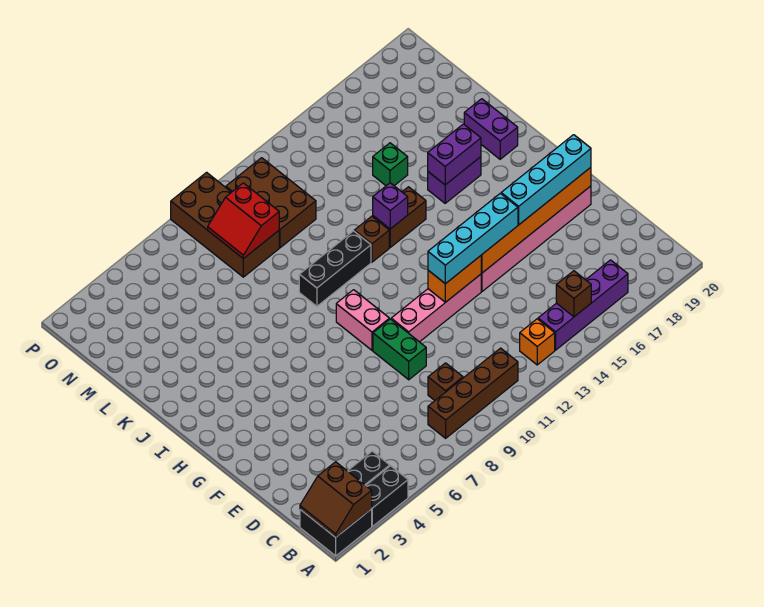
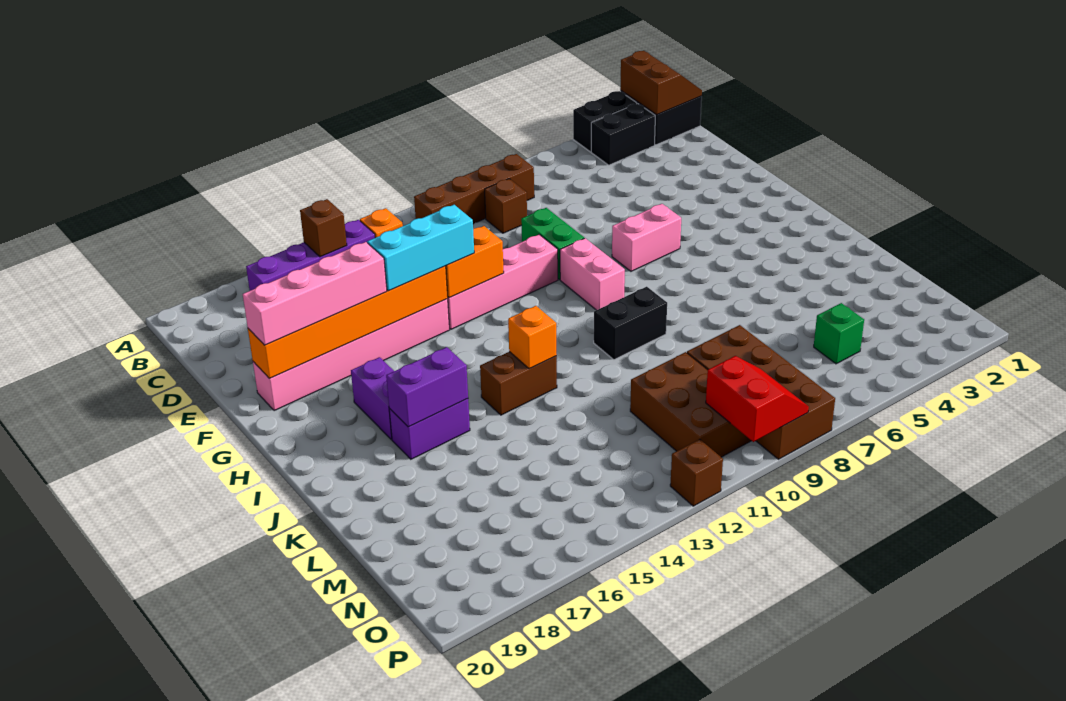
cyan brick F12:F15 level 3 -> cyan brick F13:F15 level 3
cyan brick F16:F19 level 3 -> pink brick F16:F19 level 3
none -> pink brick G6:G7 level 1
black brick J9:J11 level 1 -> black brick J9:J10 level 1
brown brick J12 level 1 -> brown brick P12 level 1
purple brick J13 level 2 -> orange brick J13 level 2
purple brick J19:K19 level 1 -> purple brick H17:I17 level 1
green brick L15 level 1 -> green brick N5 level 1
red slope M8:N9 level 2 top 9 -> red slope O9:P10 level 2 top 10

